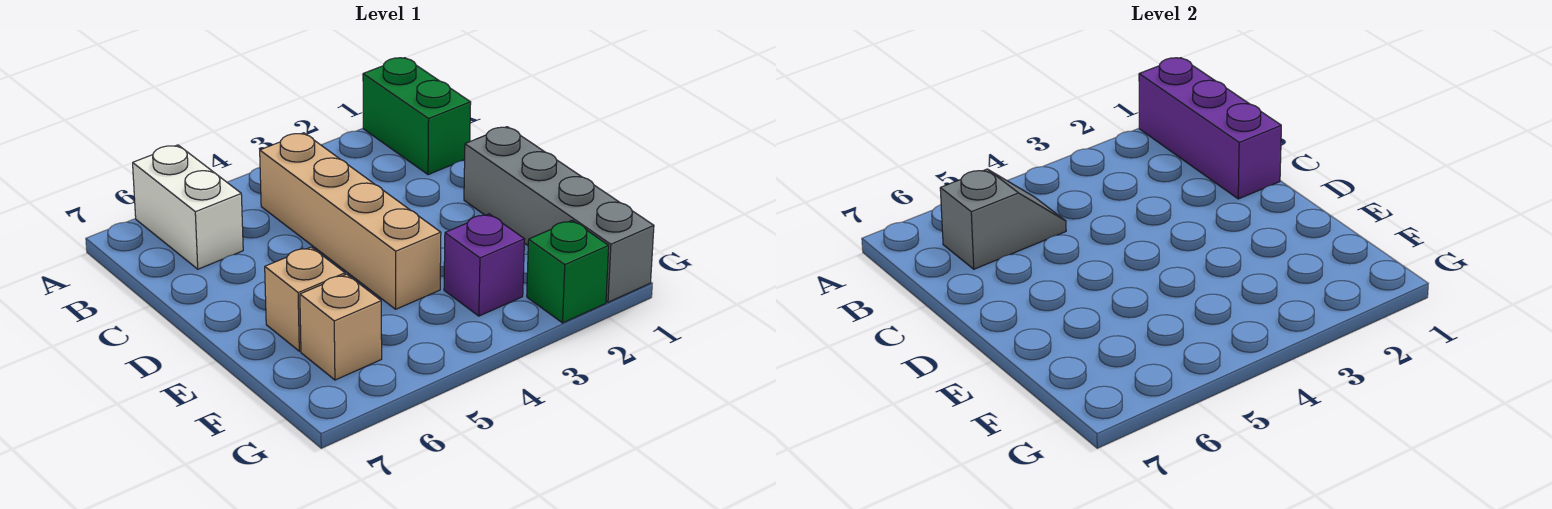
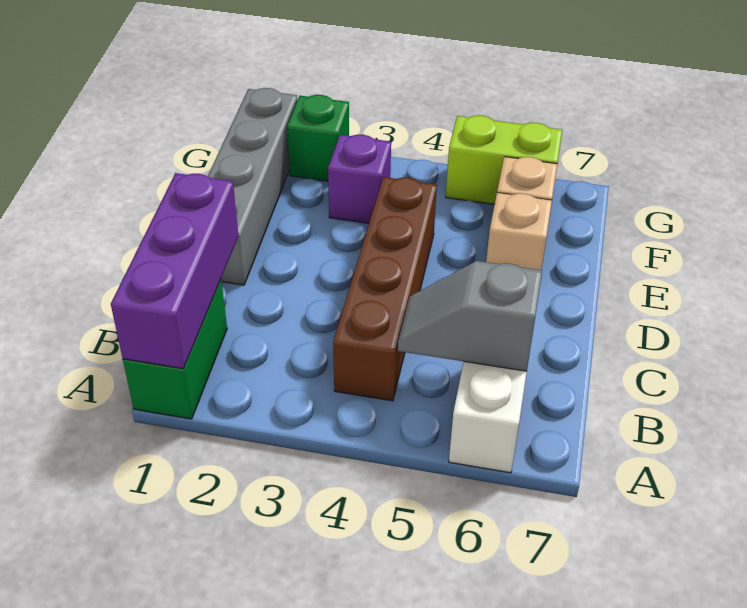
tan brick B4:E4 level 1 -> brown brick B4:E4 level 1
none -> lime brick G5:G6 level 1

